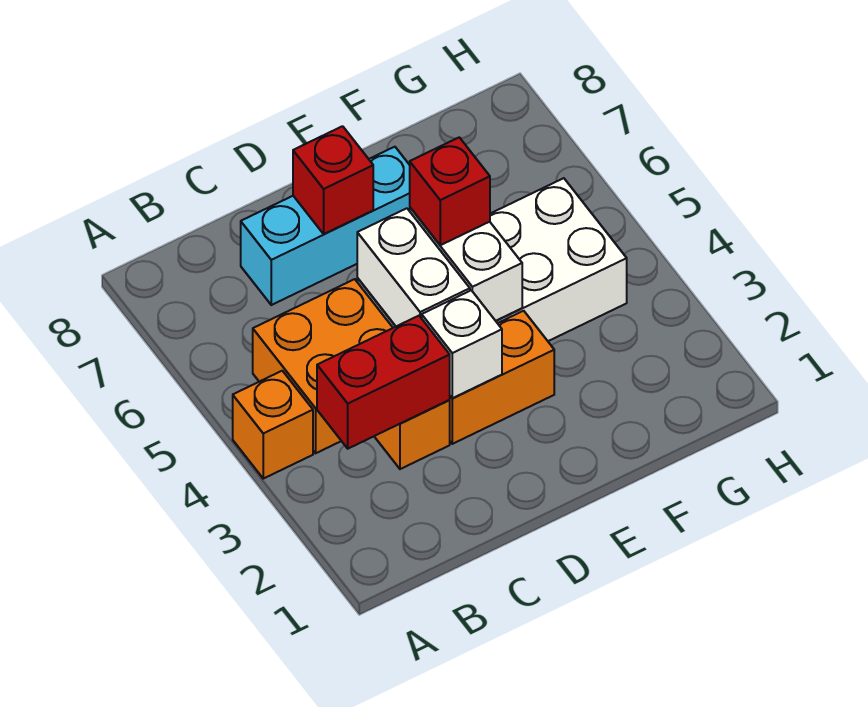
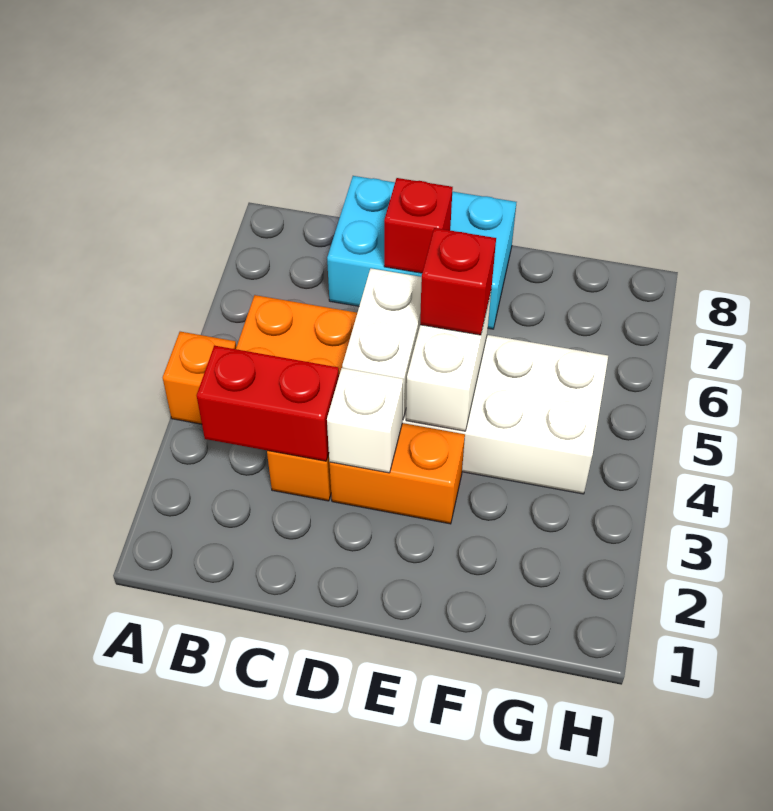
cyan brick C7:E7 level 1 -> cyan brick C7:E8 level 1

